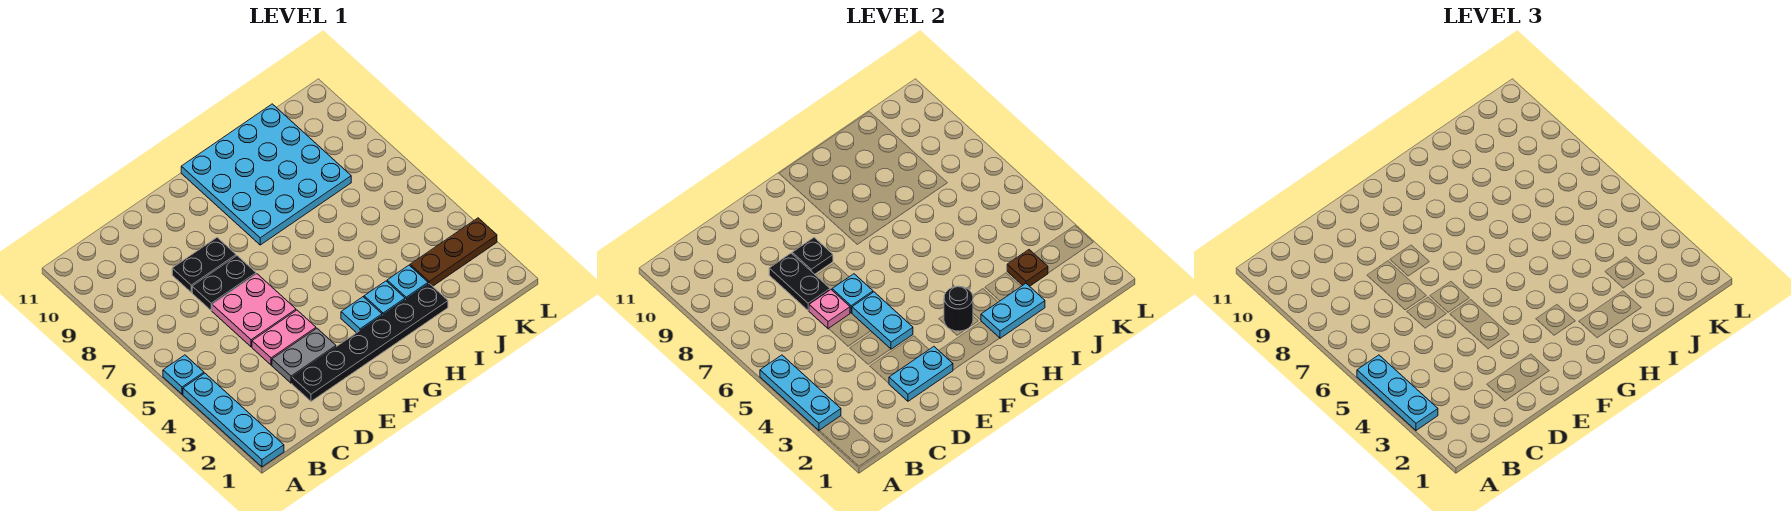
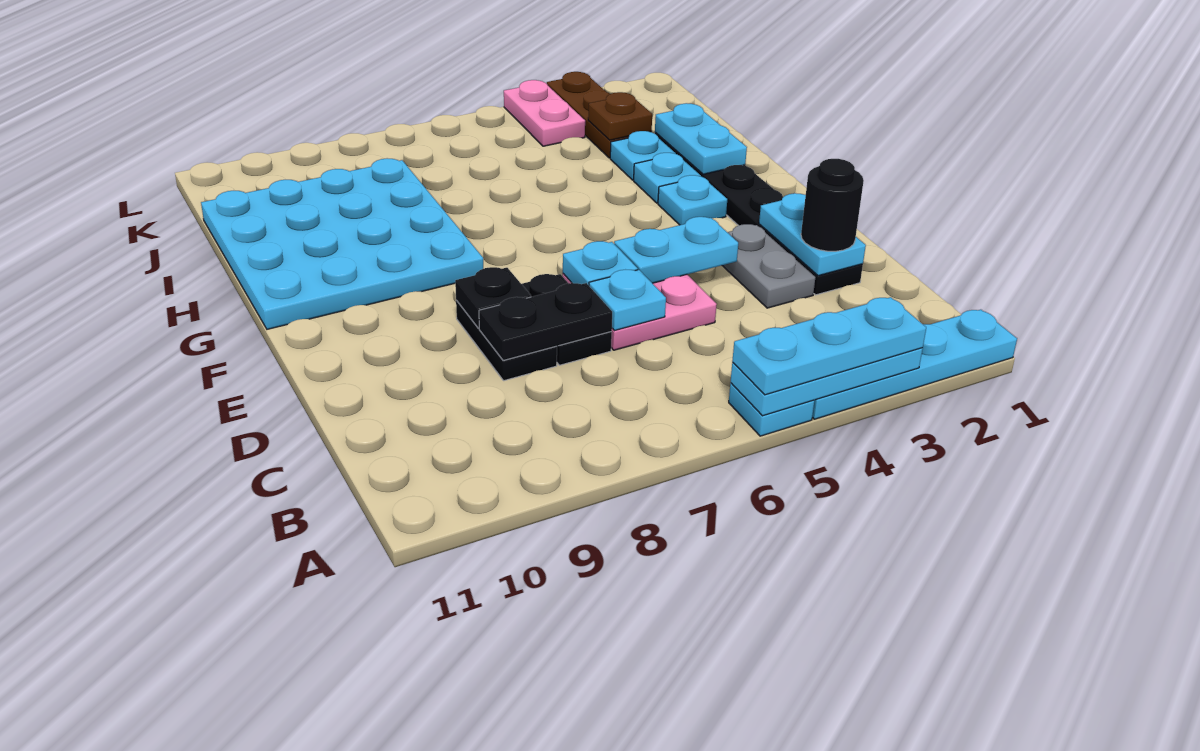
pink plate D4:E4 level 1 -> pink plate K4:L4 level 1
pink plate D6 level 2 -> cyan plate D6 level 2
black round brick G3 level 2 -> black round brick D2 level 3

